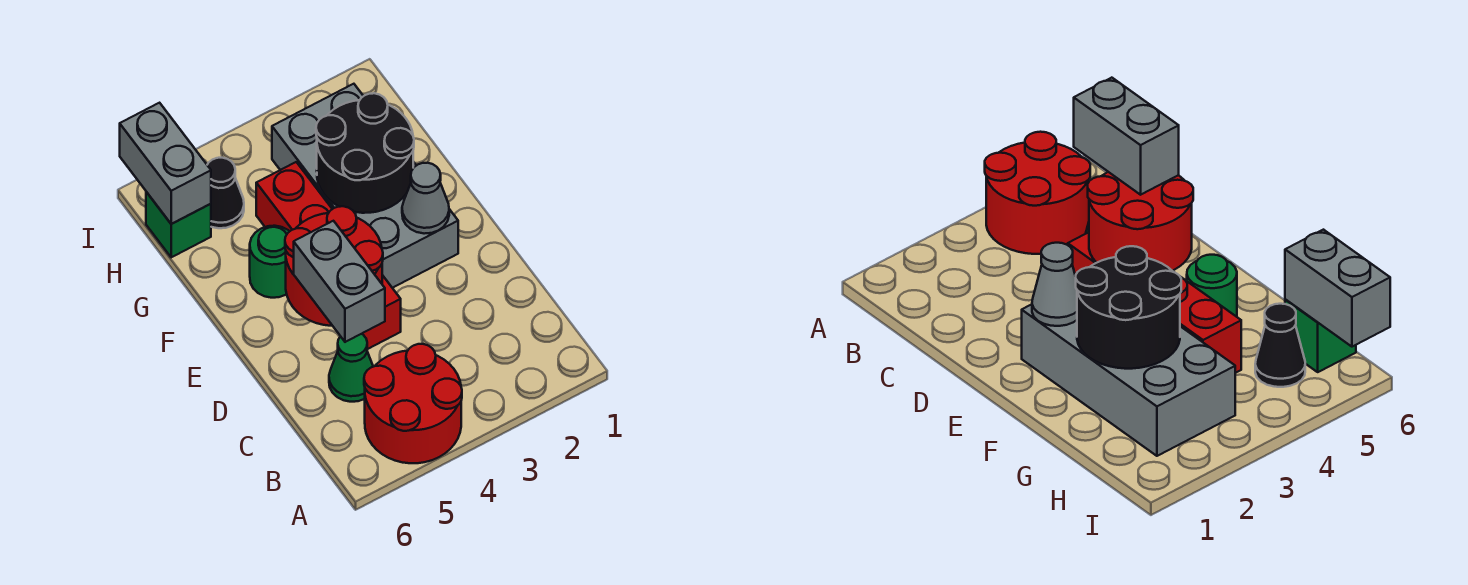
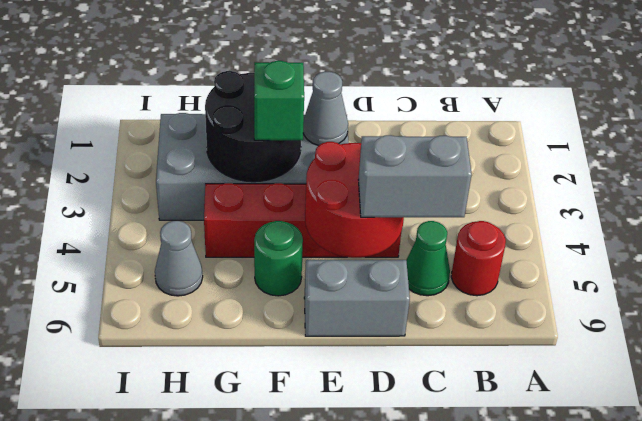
red round brick A4:B5 level 1 -> red round brick B5 level 1
black cone H5 level 1 -> grey cone H5 level 1
green brick H6 level 1 -> green brick F3 level 3
grey brick H6:I6 level 2 -> grey brick D6:E6 level 1

